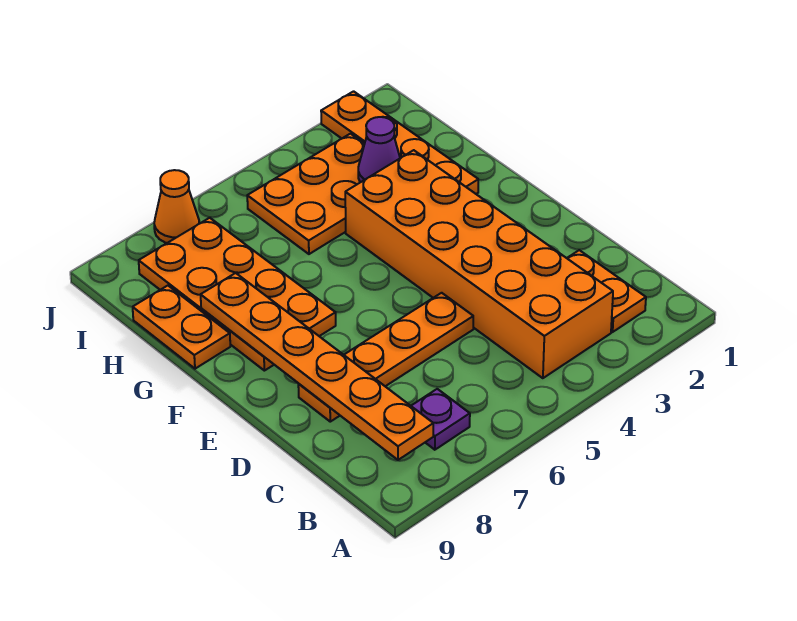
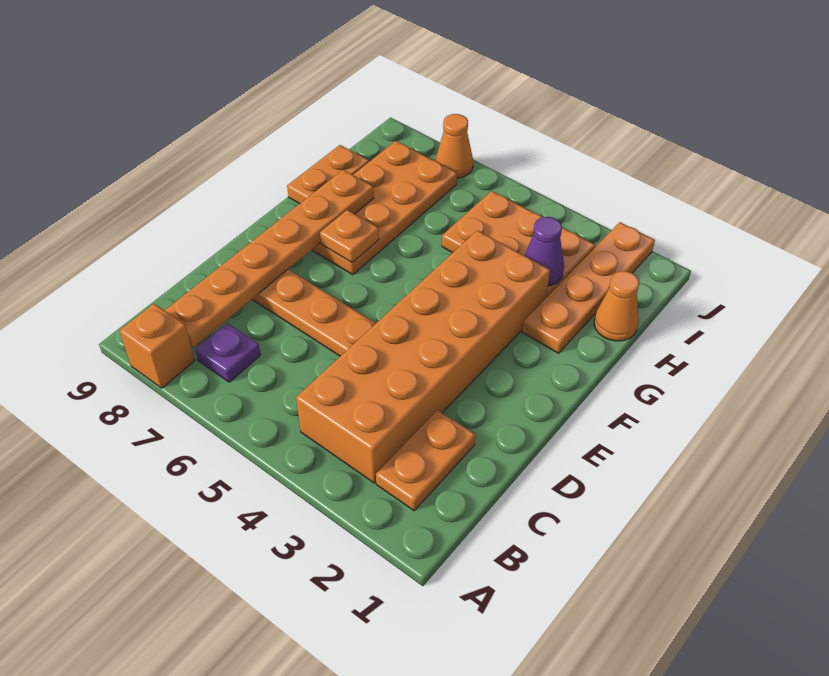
none -> orange brick A8 level 1
none -> orange plate F7 level 2
none -> orange cone H1 level 1

